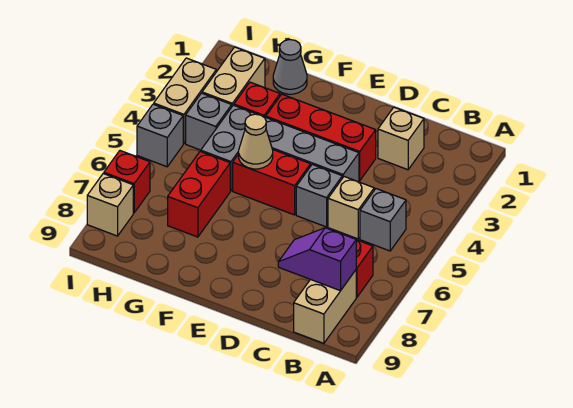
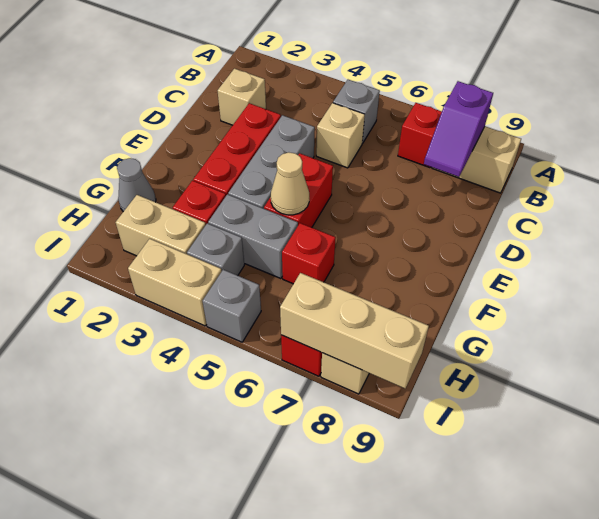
grey brick D5 level 1 -> none
red brick G6:G7 level 1 -> red brick G6 level 1
none -> tan brick I7:I9 level 2

